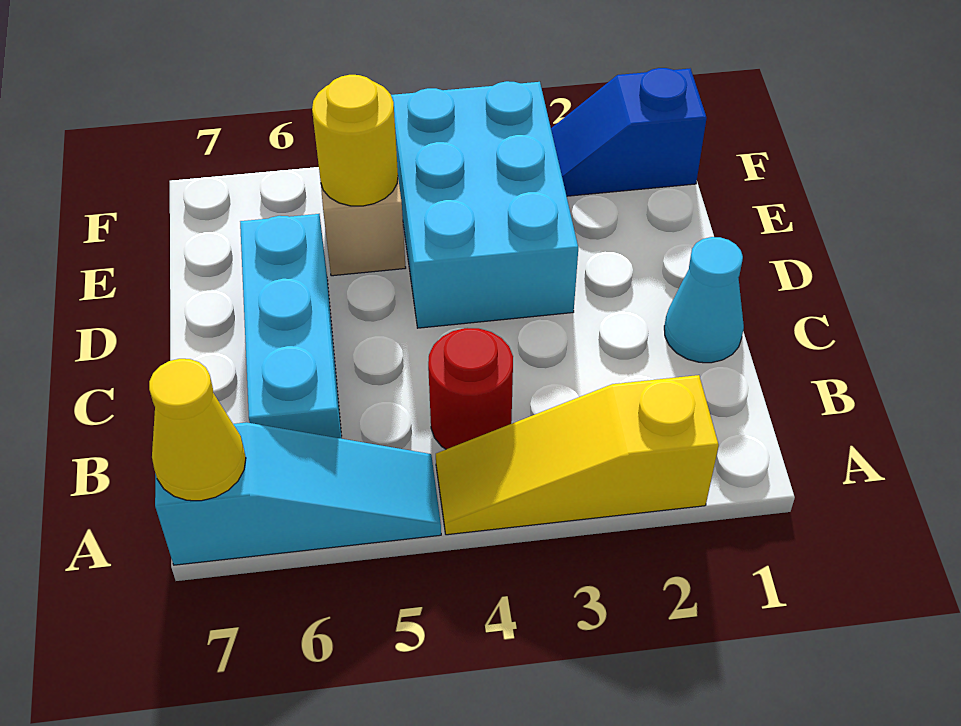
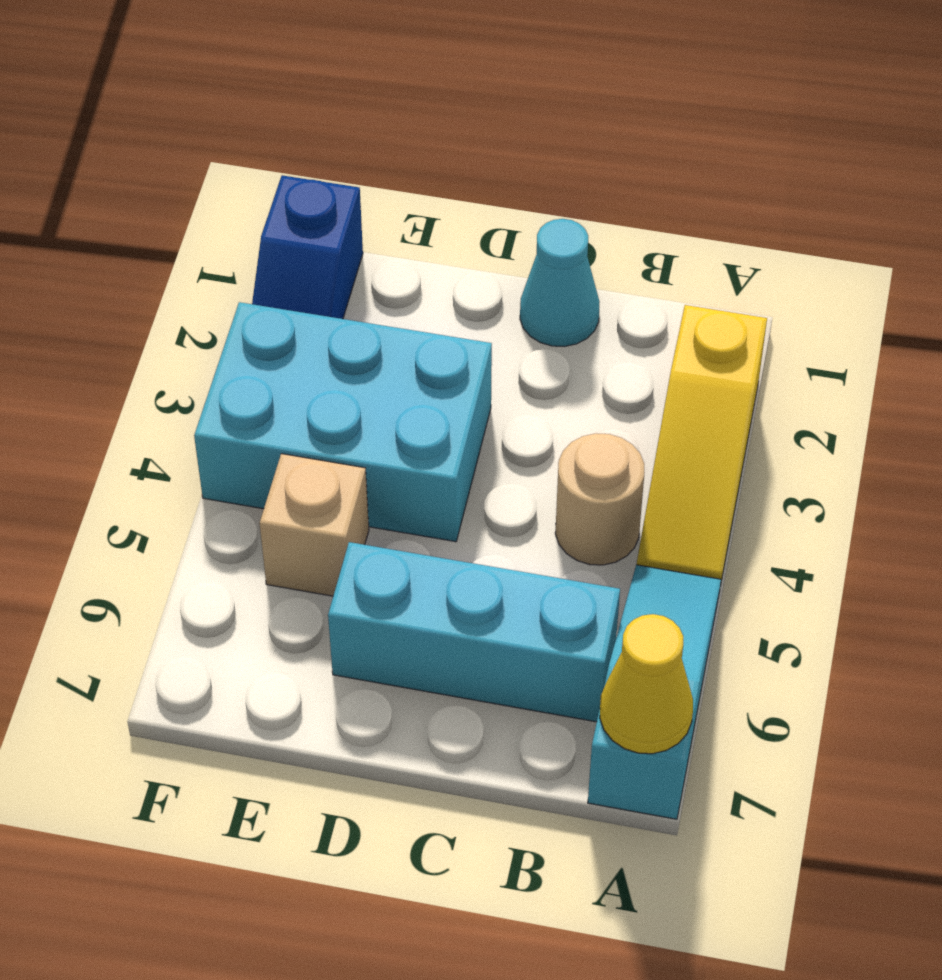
red round brick B4 level 1 -> tan round brick B4 level 1
yellow round brick E5 level 2 -> none

